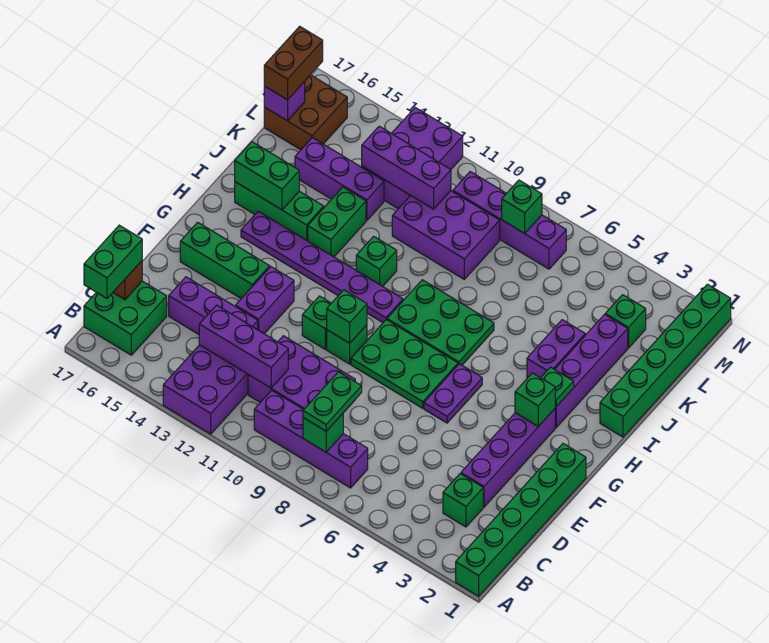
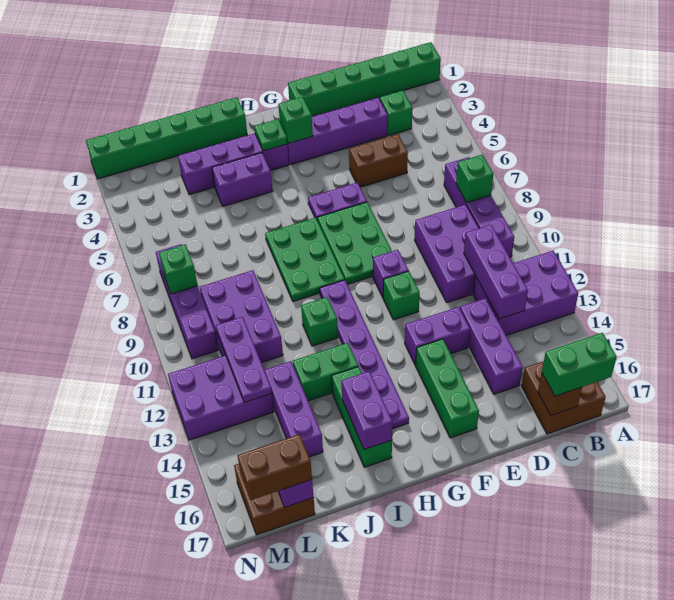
green plate B8:C8 level 3 -> none
green brick B16:C17 level 1 -> brown brick B16:C17 level 1
none -> brown brick D5:E5 level 1
green brick F10 level 1 -> purple brick F10 level 1
green brick F10 level 2 -> none
green brick I15:I16 level 2 -> purple brick I15:I16 level 2
green brick L3 level 1 -> none
purple brick L11:L13 level 2 -> purple plate L11:L13 level 2

